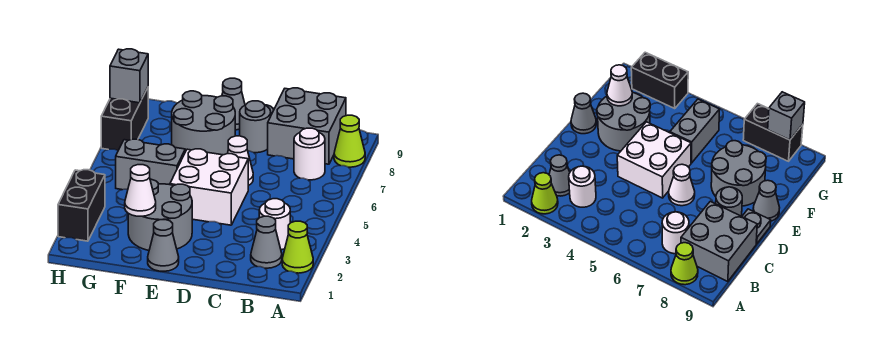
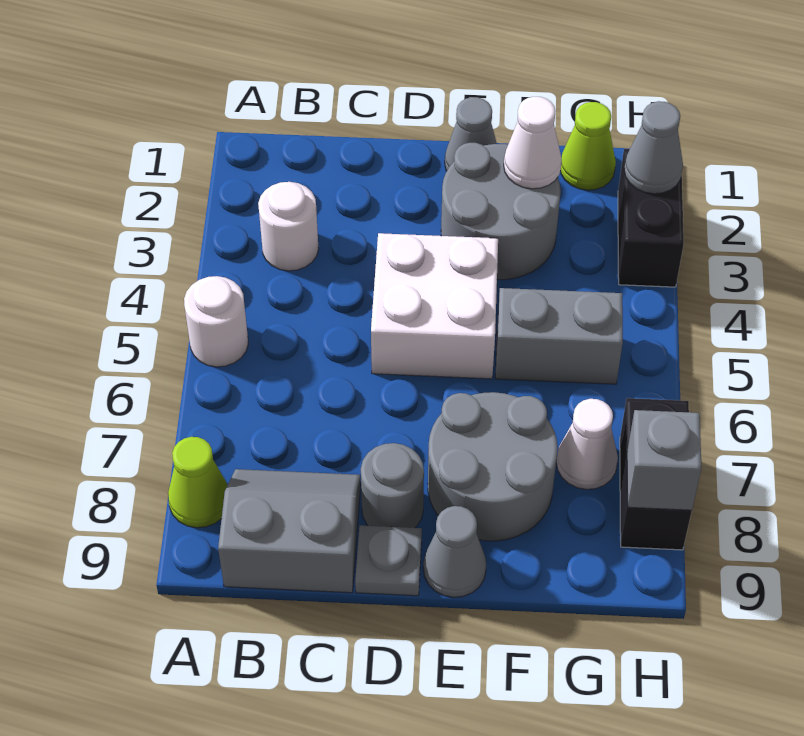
lime cone A2 level 1 -> lime cone G1 level 1
grey cone B2 level 1 -> grey cone H2 level 2
white round brick B7 level 1 -> white round brick A5 level 1
grey brick B8:C9 level 1 -> grey slope B8:C9 level 1 top 9
white cone D6 level 1 -> white cone G7 level 1

